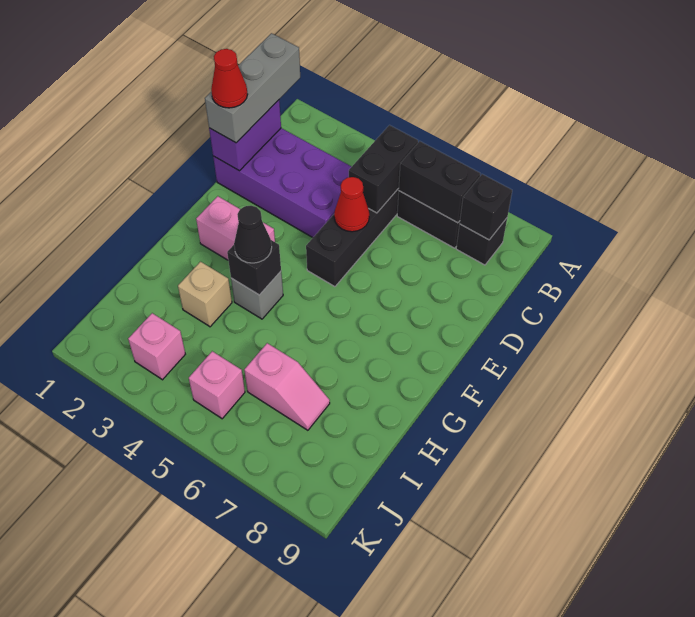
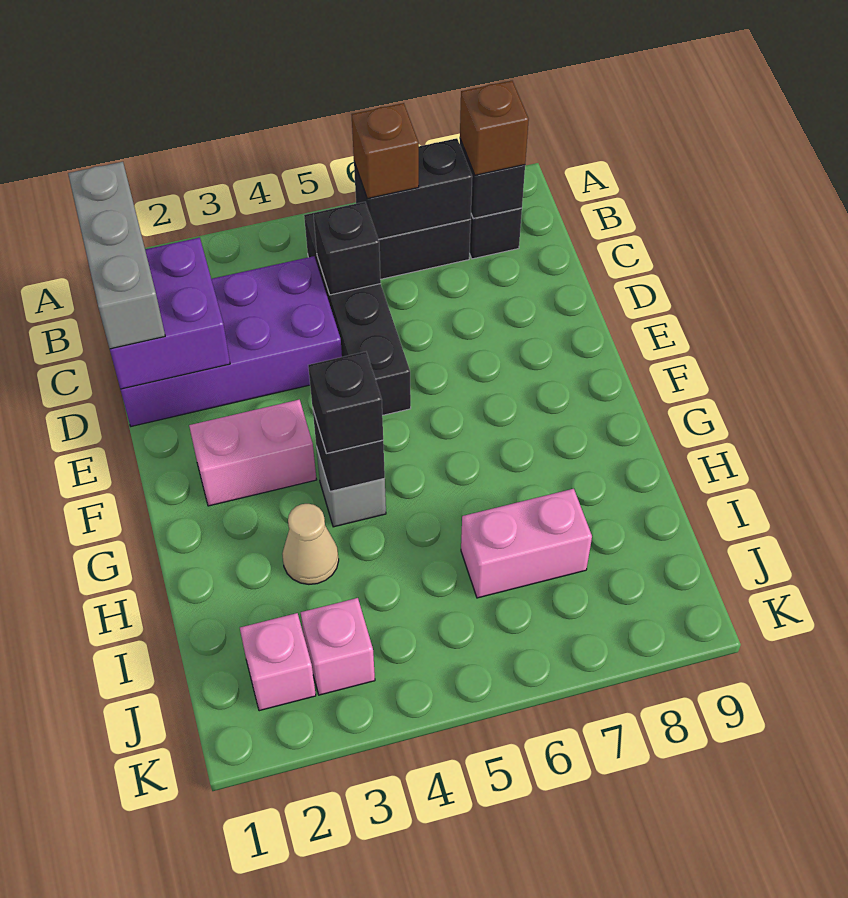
black brick B5:C5 level 2 -> black brick C5 level 2
none -> brown brick B6 level 3
none -> brown brick B8 level 3
purple brick C1:D1 level 2 -> purple brick C1:D2 level 2
red cone D1 level 4 -> none
red cone D5 level 2 -> none
black cone G4 level 3 -> black brick G4 level 3
tan brick H3 level 1 -> tan cone H3 level 1
pink slope I6:I7 level 1 top 6 -> pink brick I6:I7 level 1
pink brick J5 level 1 -> pink brick J2 level 1

